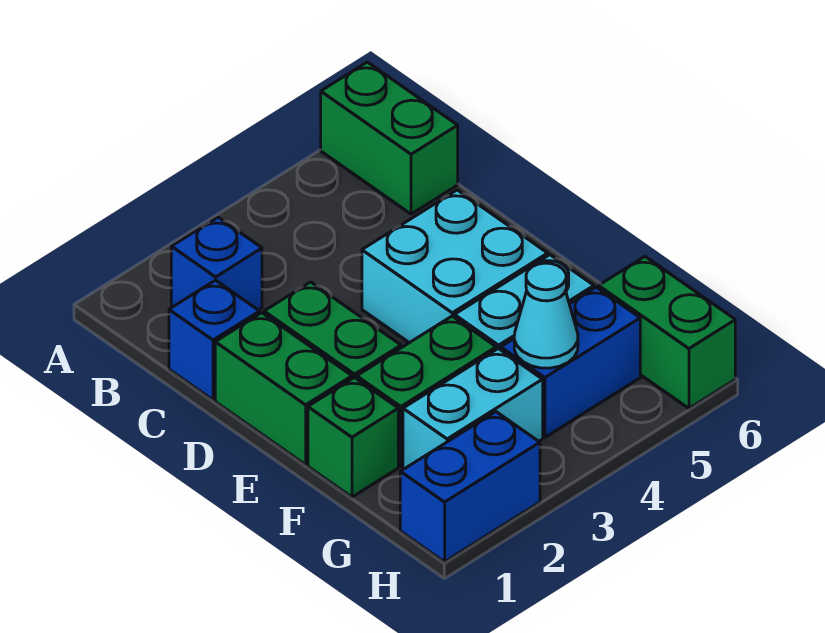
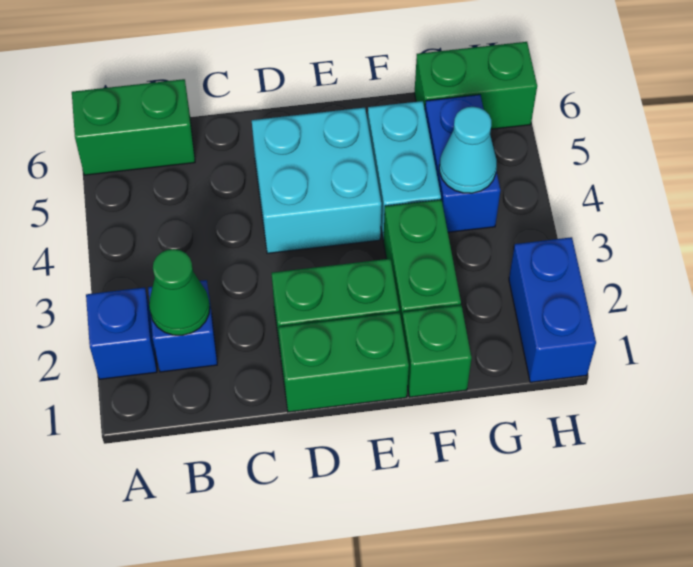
none -> green cone B2 level 2
blue brick C1 level 1 -> blue brick A2 level 1
cyan brick G2:G3 level 1 -> none

